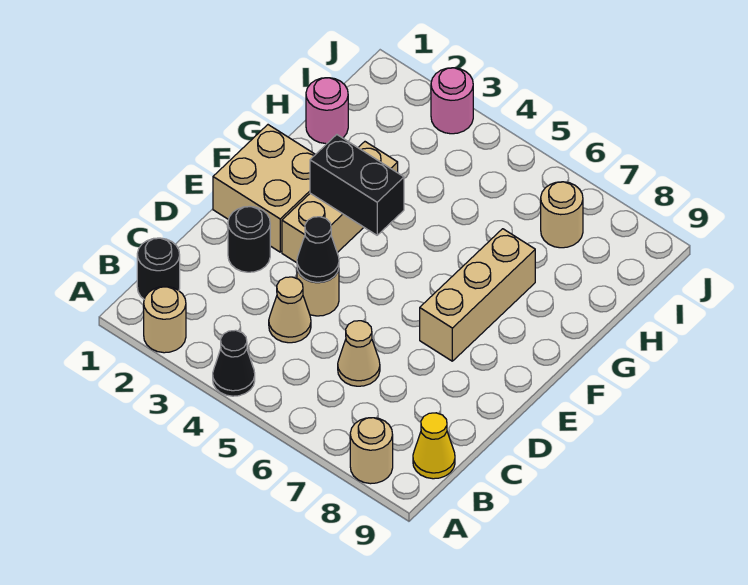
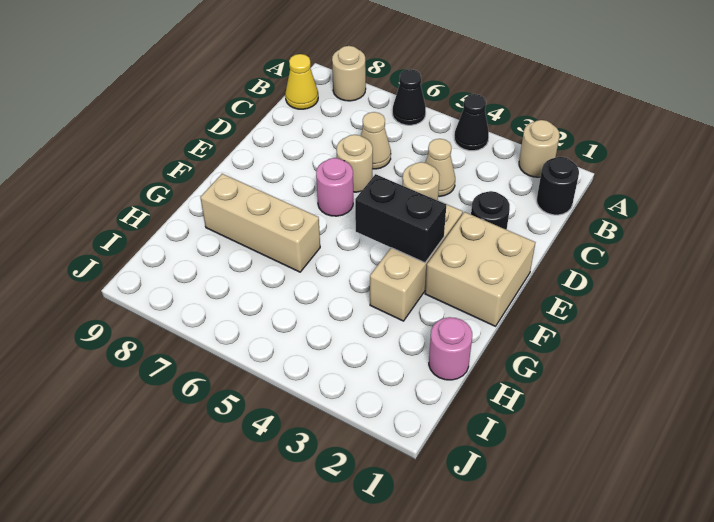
black cone D4 level 2 -> black cone A6 level 1
tan brick E7:G7 level 1 -> tan brick G6:G8 level 1
tan round brick I7 level 1 -> tan round brick D6 level 1
pink round brick J3 level 1 -> pink round brick E6 level 1

